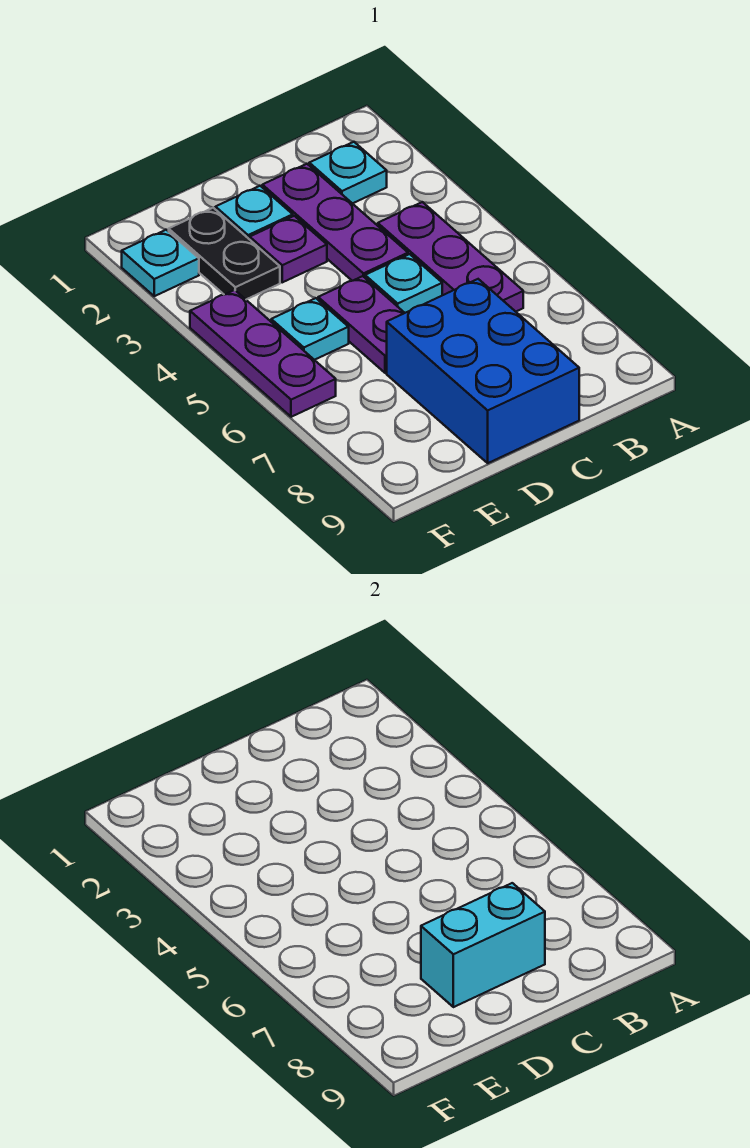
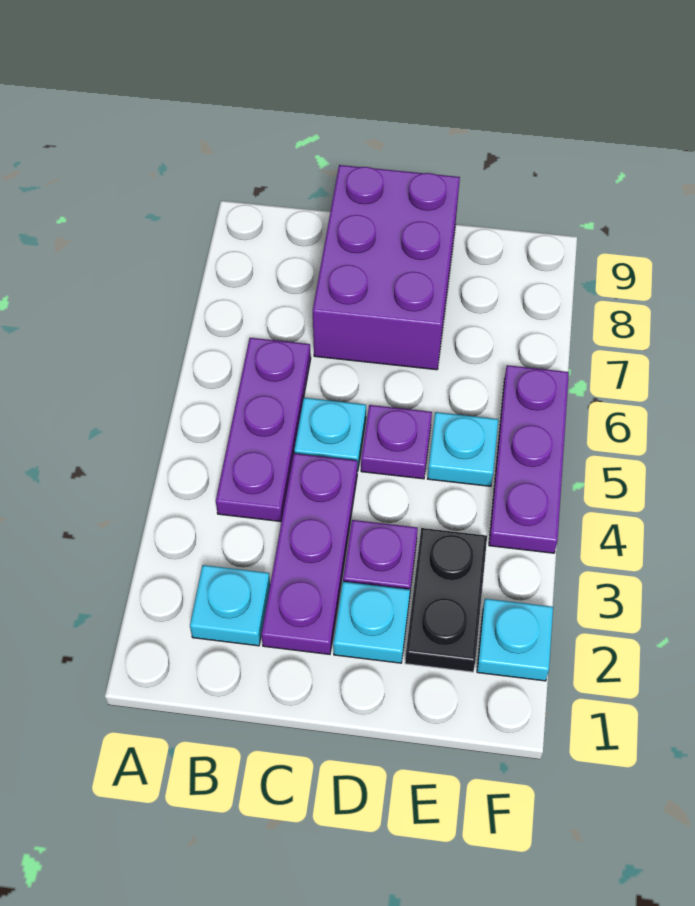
blue brick C7:D9 level 1 -> purple brick C7:D9 level 1
cyan brick C8:D8 level 2 -> none
purple plate D5:D6 level 1 -> purple plate D5 level 1

